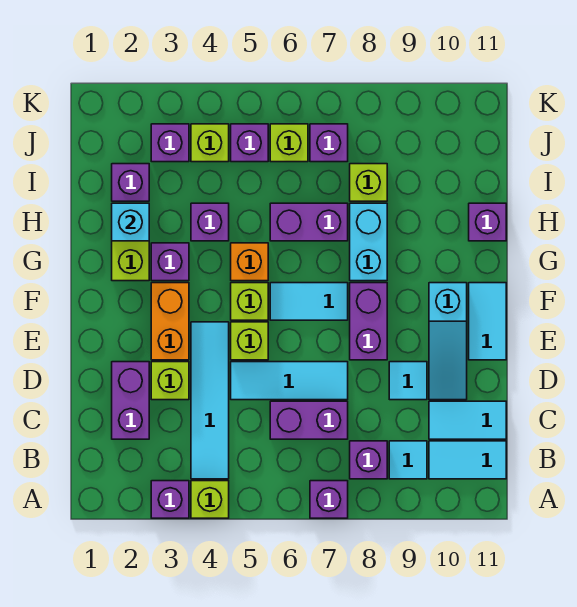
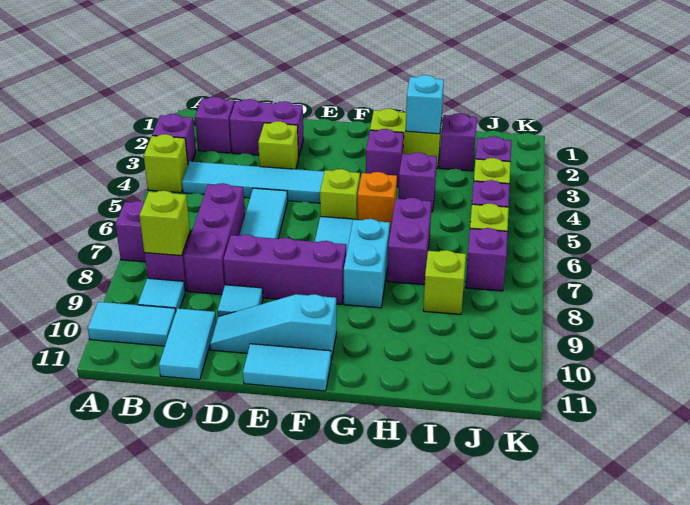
cyan tile B10:B11 level 1 -> cyan tile A10:B10 level 1
purple brick C6:C7 level 1 -> purple brick C6:C8 level 1
orange brick E3:F3 level 1 -> none
lime brick E5 level 1 -> lime brick B8 level 2
purple brick E8:F8 level 1 -> purple brick D8:F8 level 1
cyan brick G8:H8 level 1 -> cyan brick G7:G8 level 1
purple brick H11 level 1 -> purple brick B2 level 1

